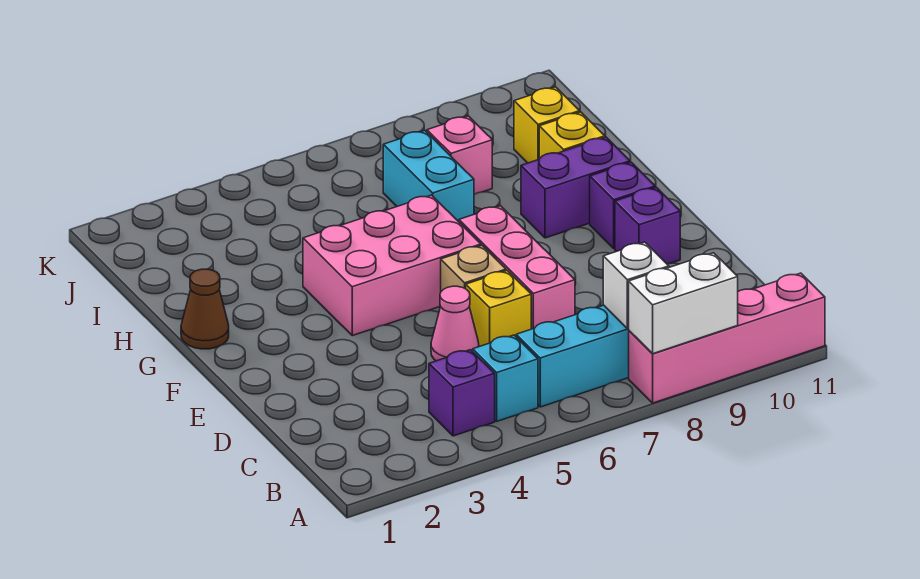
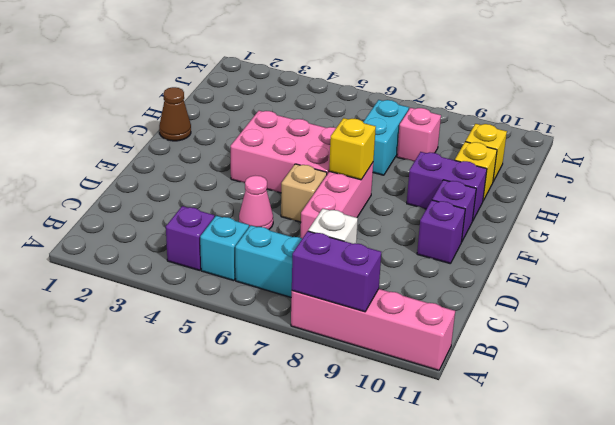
white brick A8:A9 level 2 -> purple brick A8:A9 level 2
yellow brick D6 level 1 -> yellow brick F7 level 2

